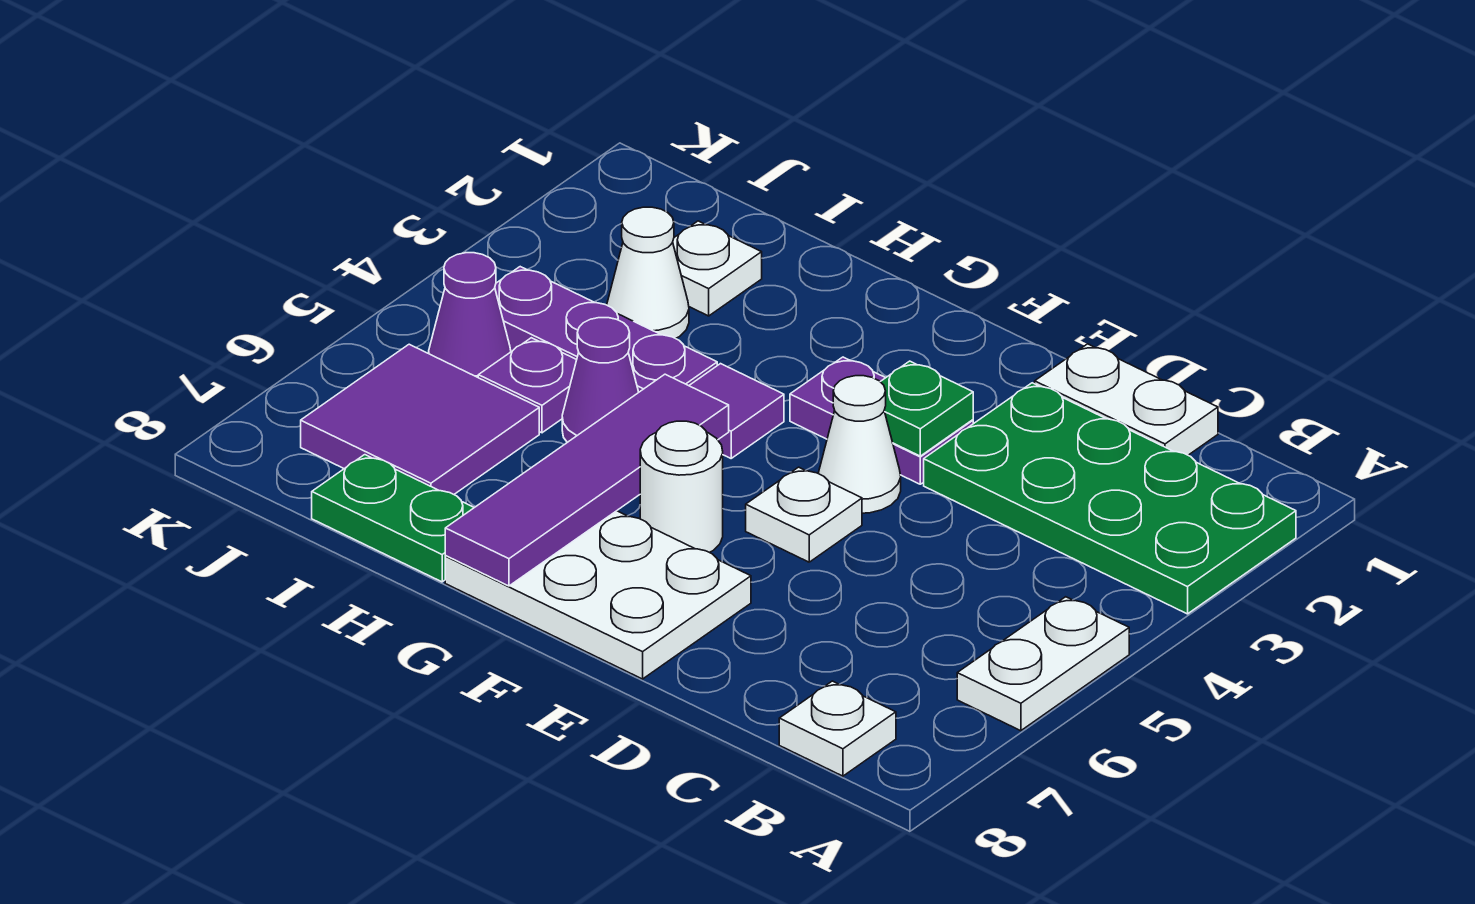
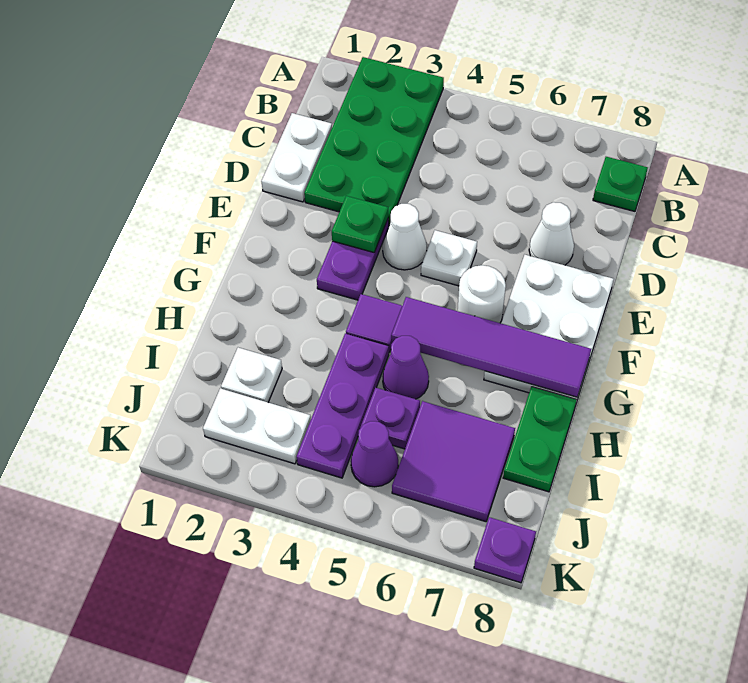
white plate A5:A6 level 1 -> white plate J2:J3 level 1
white plate B8 level 1 -> green plate B8 level 1
white cone I3 level 1 -> white cone D7 level 1
none -> purple plate K8 level 1

